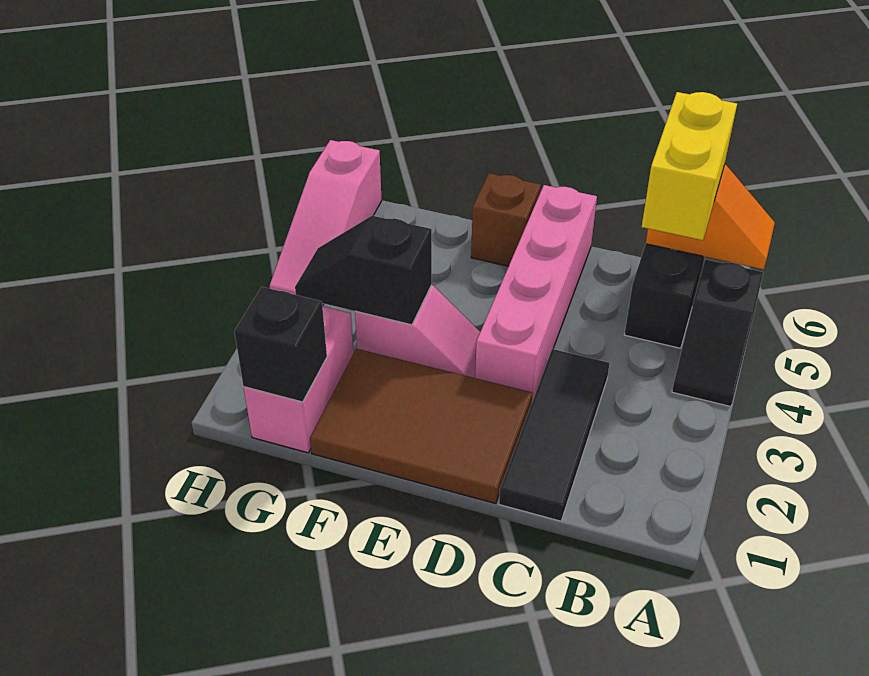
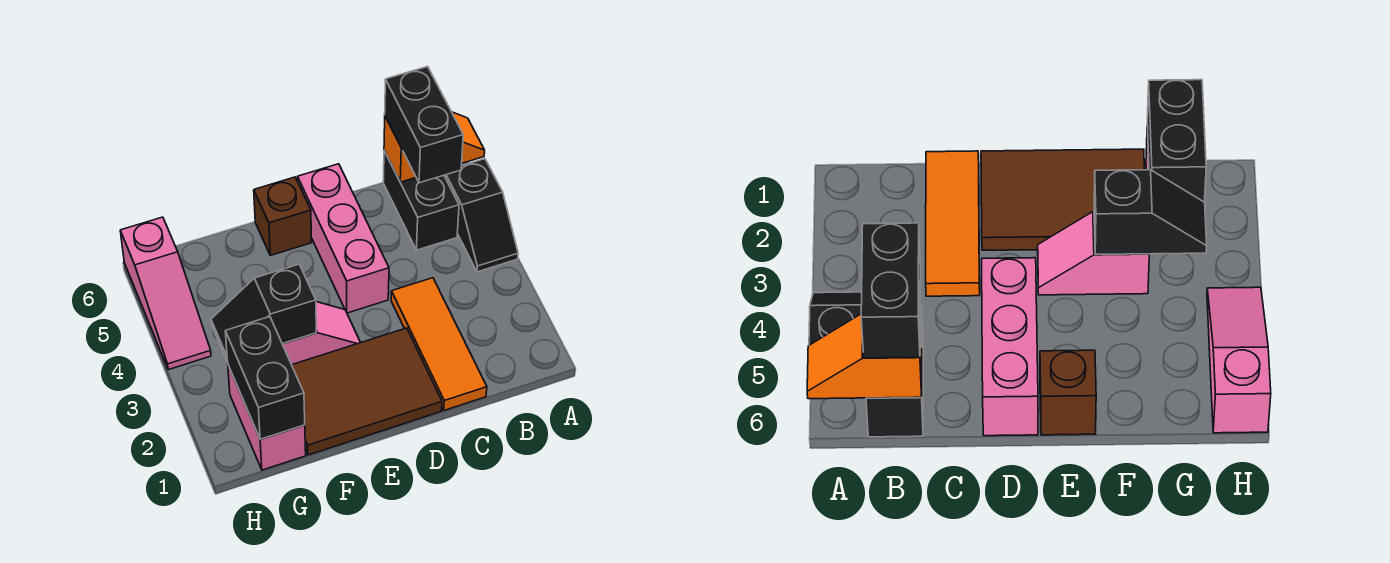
yellow brick B5:B6 level 3 -> black brick B5:B6 level 3
black tile C1:C3 level 1 -> orange tile C1:C3 level 1
pink brick D3:D6 level 1 -> pink brick D4:D6 level 1
black brick G1 level 2 -> black brick G1:G2 level 2

